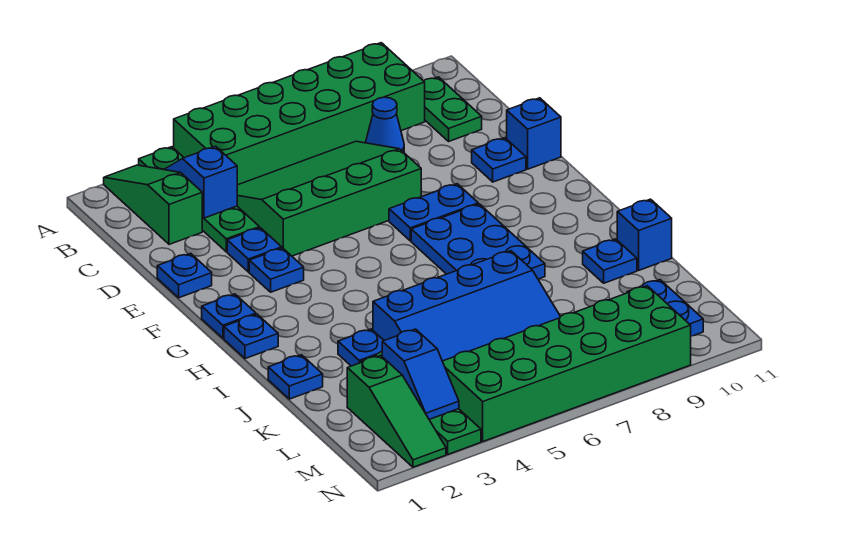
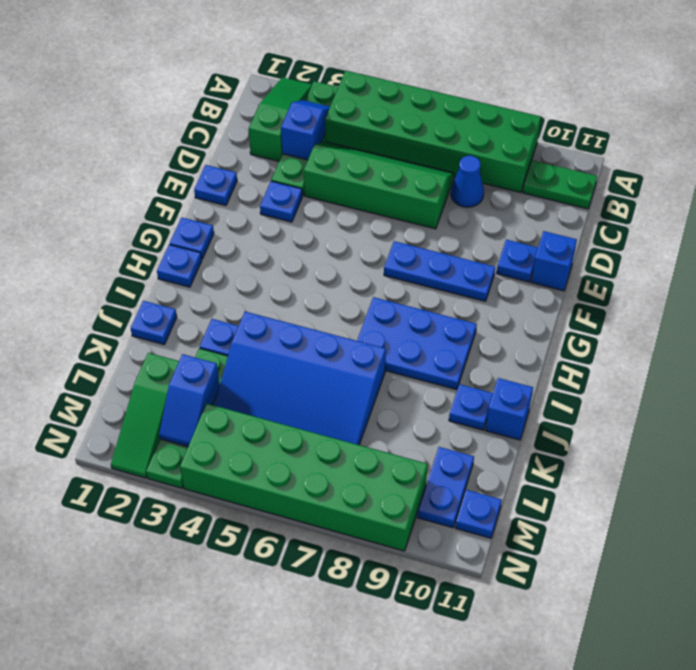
green plate B10:C10 level 1 -> green plate B10:B11 level 1
green slope C4:E7 level 1 top E -> green slope C4:D7 level 1 top D
blue plate F3 level 1 -> blue plate M11 level 1
blue plate F7:F8 level 1 -> blue plate F7:F9 level 1
blue plate G7:I8 level 1 -> blue plate H7:I9 level 1

